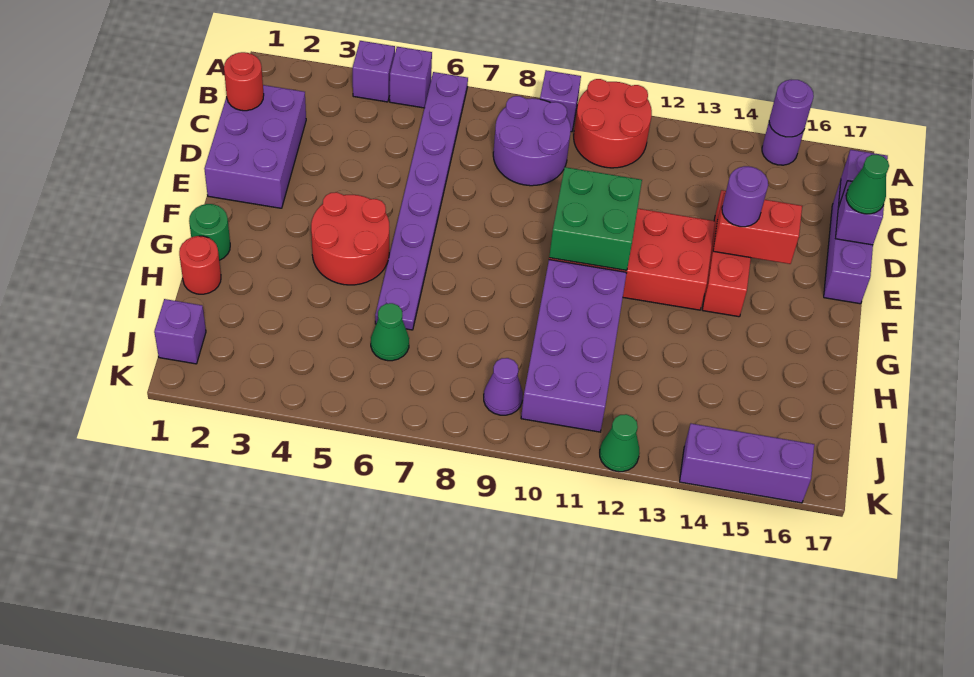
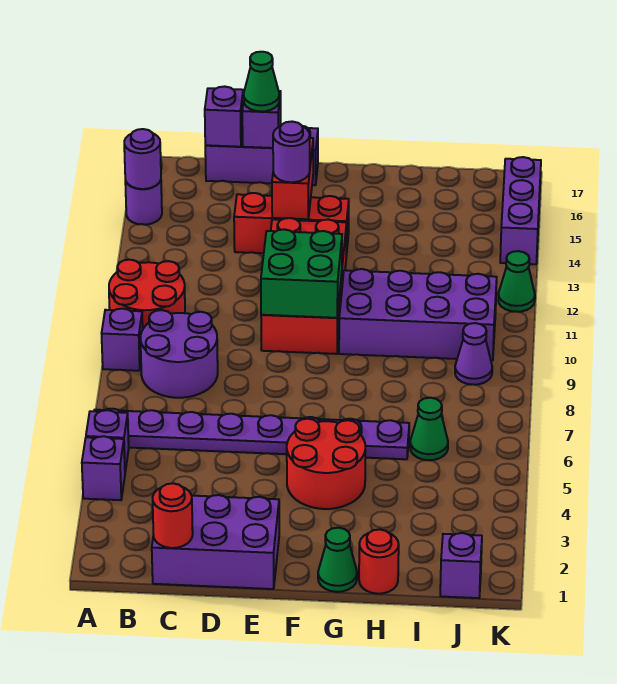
green round brick G1 level 1 -> green cone G1 level 1

